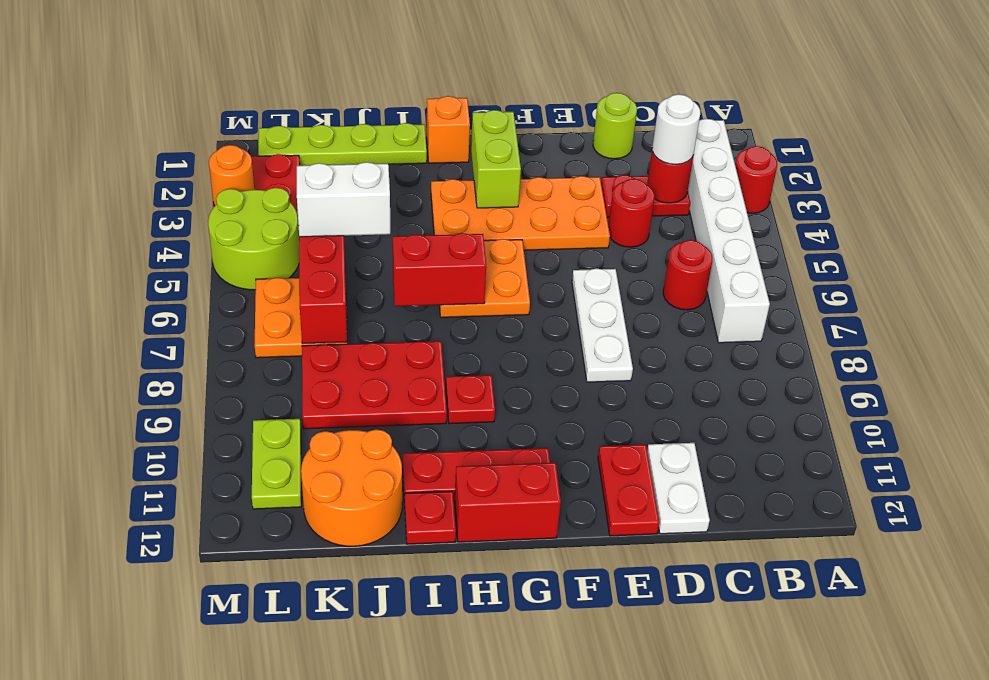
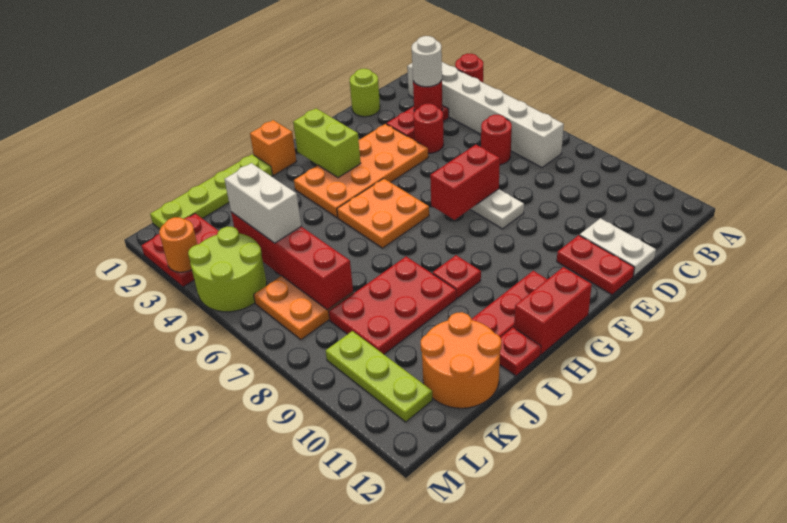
red brick H6:I6 level 2 -> red brick E7:F7 level 2
white brick J5:K5 level 3 -> white brick K4:K5 level 3
lime plate L10:L11 level 1 -> lime plate L9:L11 level 1

